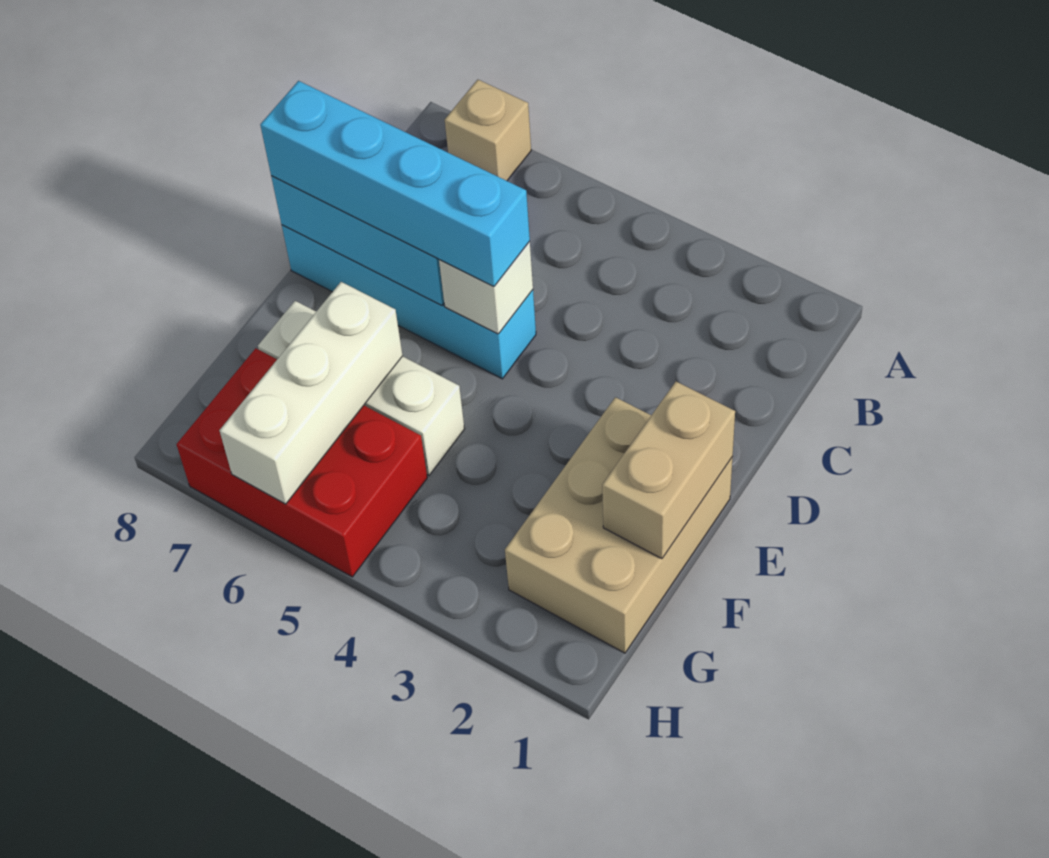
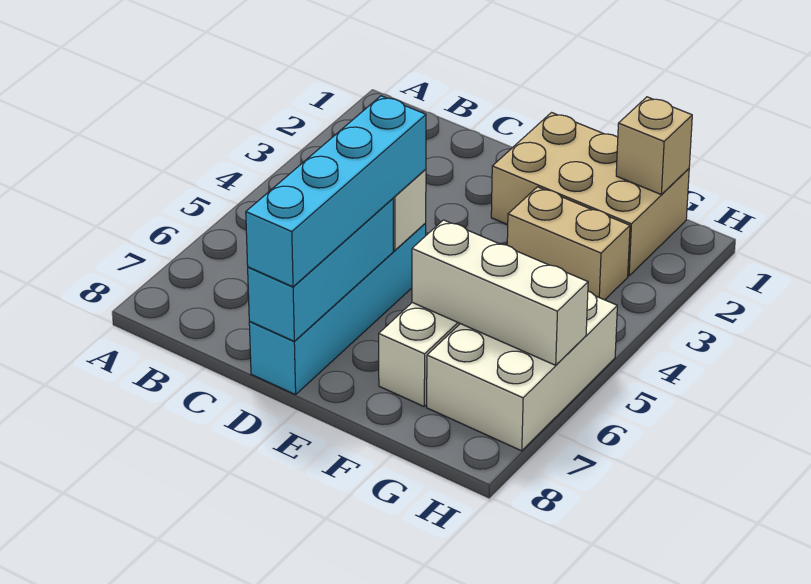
tan brick A7 level 1 -> tan brick G1 level 2
tan brick E1:F1 level 2 -> tan brick F3:G3 level 1
red brick G5:H7 level 1 -> white brick G5:H7 level 1

